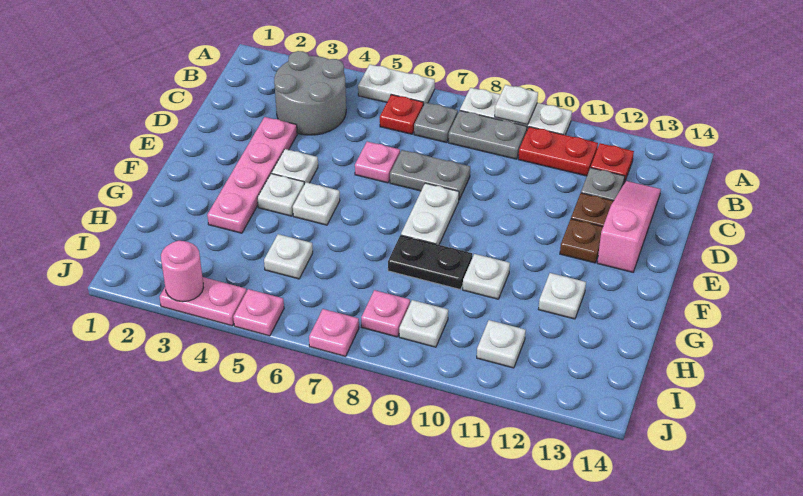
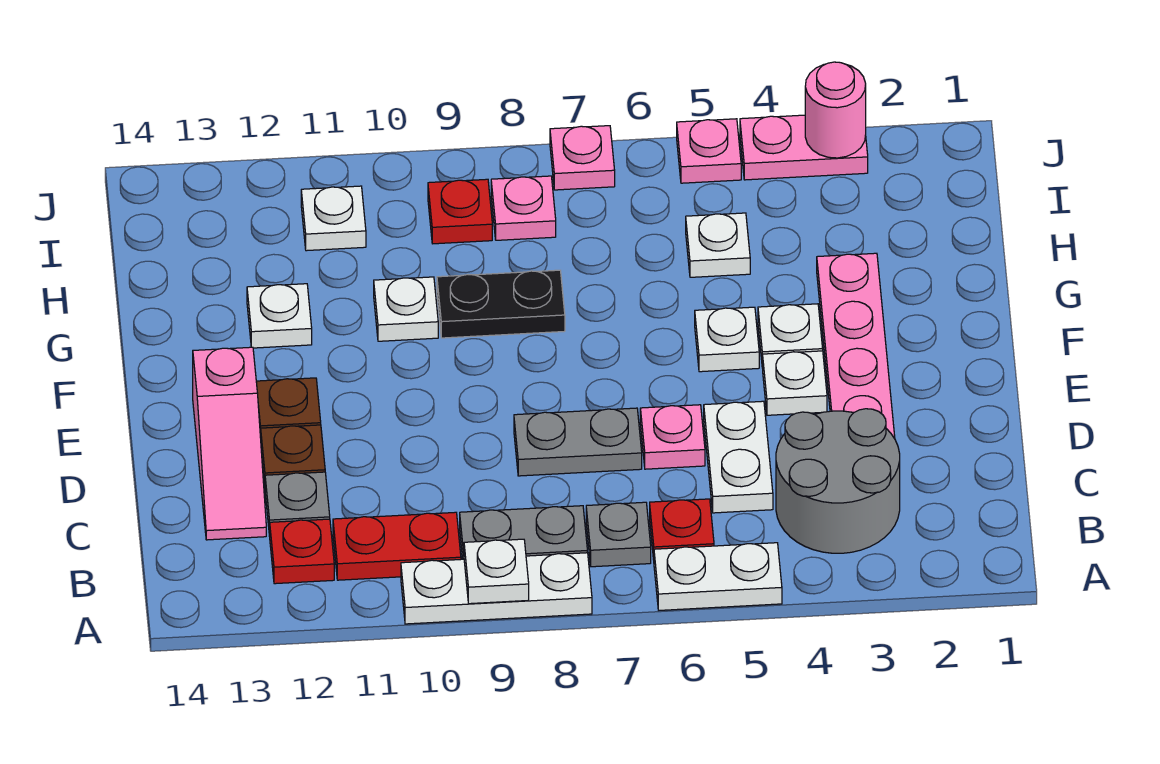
white plate E8:F8 level 1 -> white plate C5:D5 level 1
white plate I9 level 1 -> red plate I9 level 1

